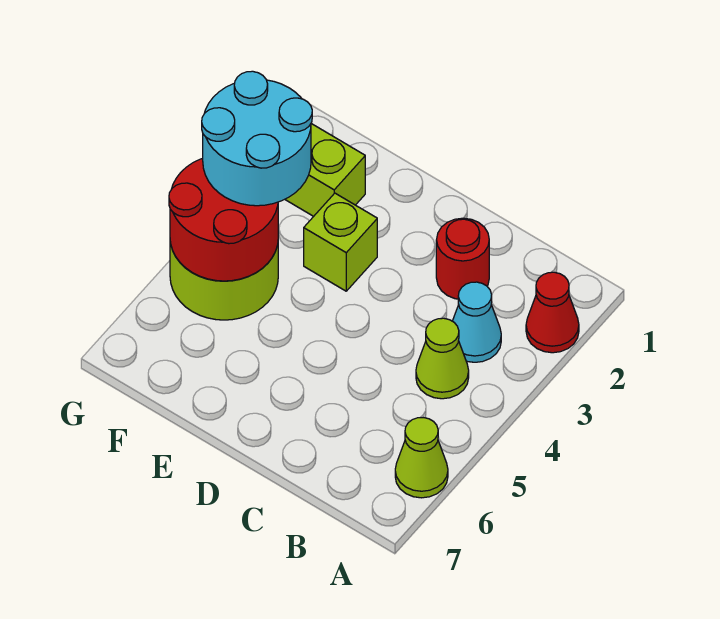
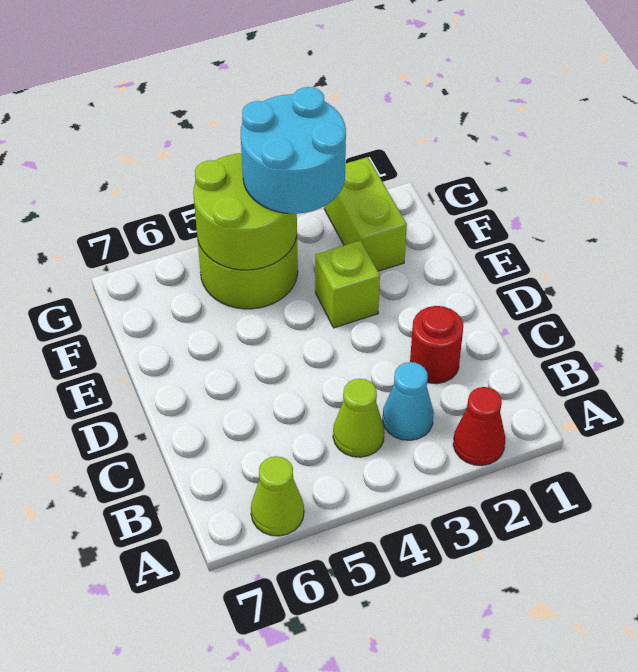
red round brick F4:G5 level 2 -> lime round brick F4:G5 level 2

